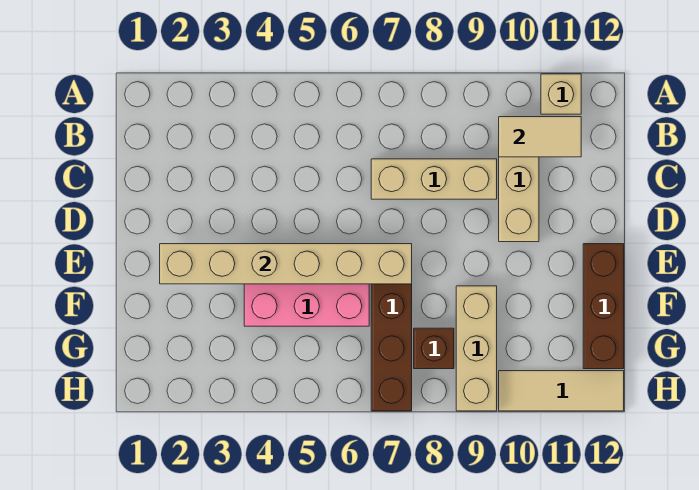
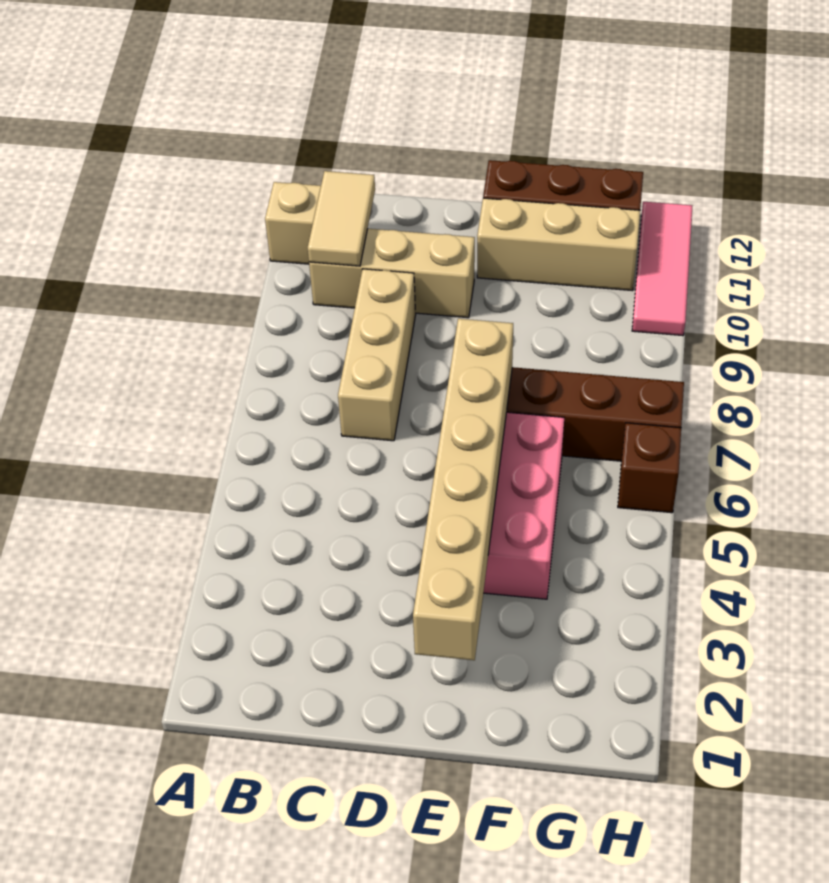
tan brick F9:H9 level 1 -> tan brick E11:G11 level 1
brown brick G8 level 1 -> brown brick H6 level 1
tan tile H10:H12 level 1 -> pink tile H10:H12 level 1

